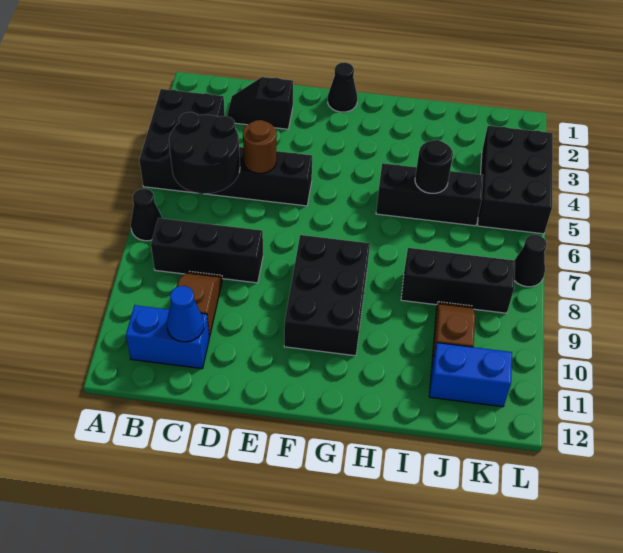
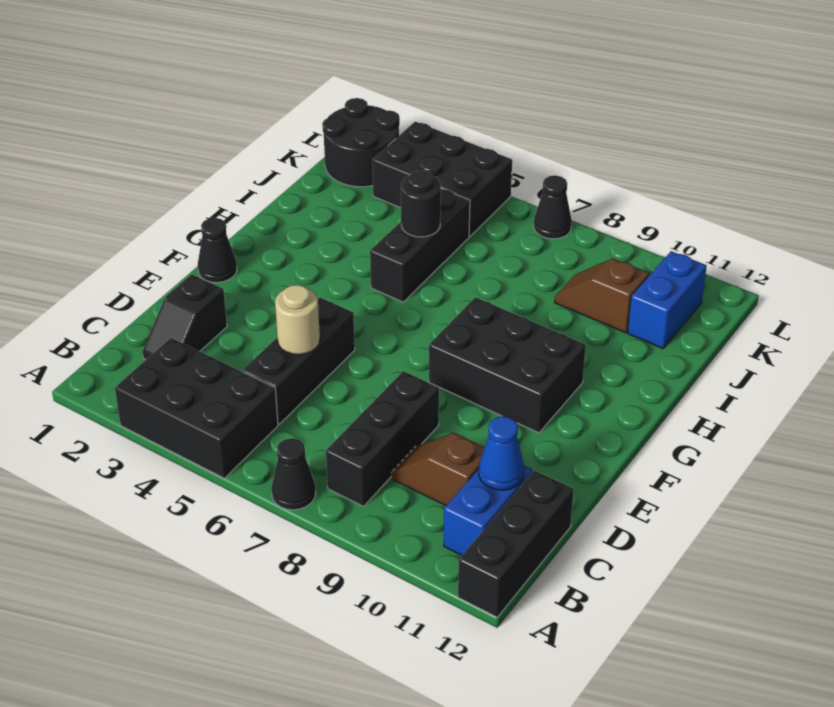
black round brick B5:C6 level 2 -> black round brick K1:L2 level 1
brown round brick D5 level 2 -> tan round brick D5 level 2
black brick I8:K8 level 1 -> black brick A12:C12 level 1

